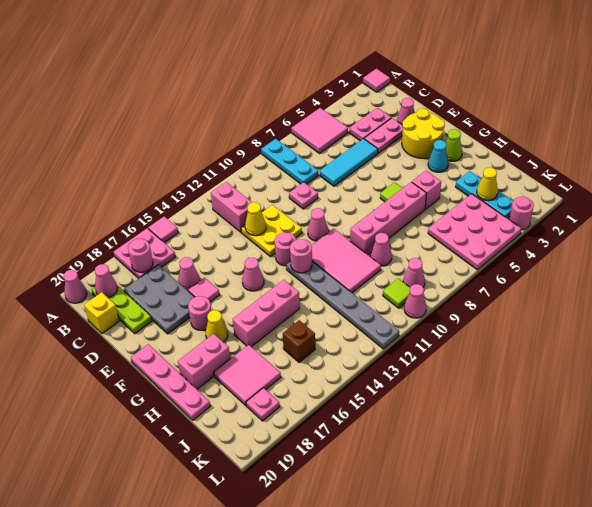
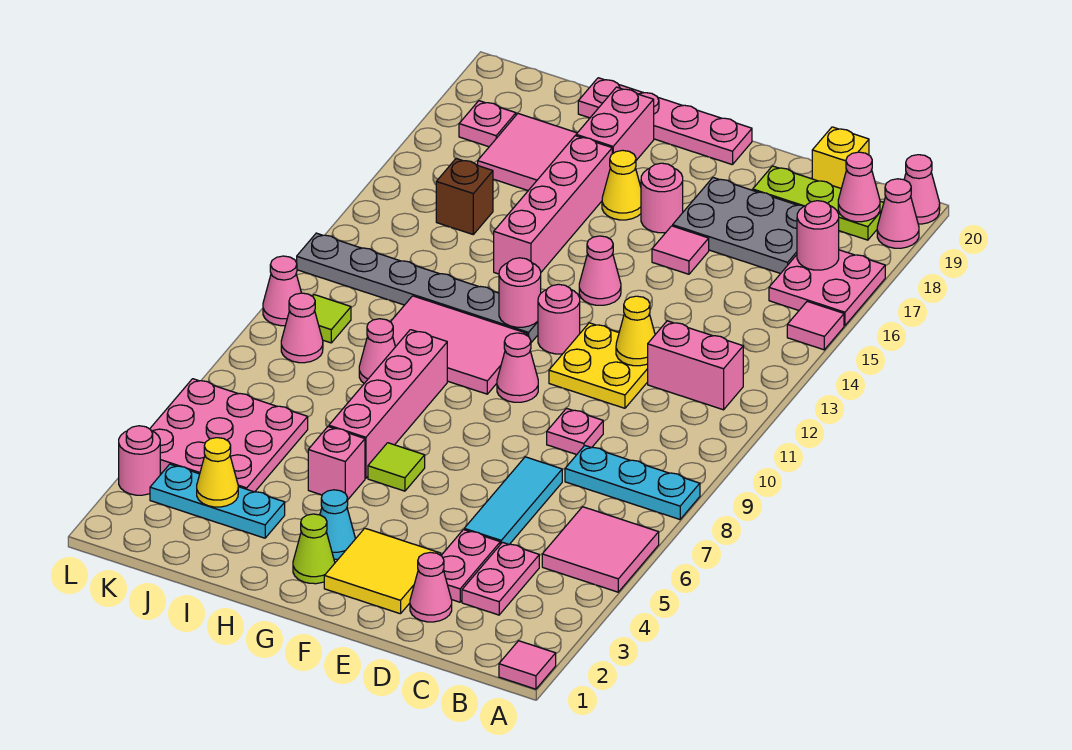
pink cone D16 level 1 -> pink cone A19 level 1
yellow round brick E2:F3 level 1 -> yellow tile E2:F3 level 1
pink brick H14:H16 level 1 -> pink brick H14:H17 level 1

